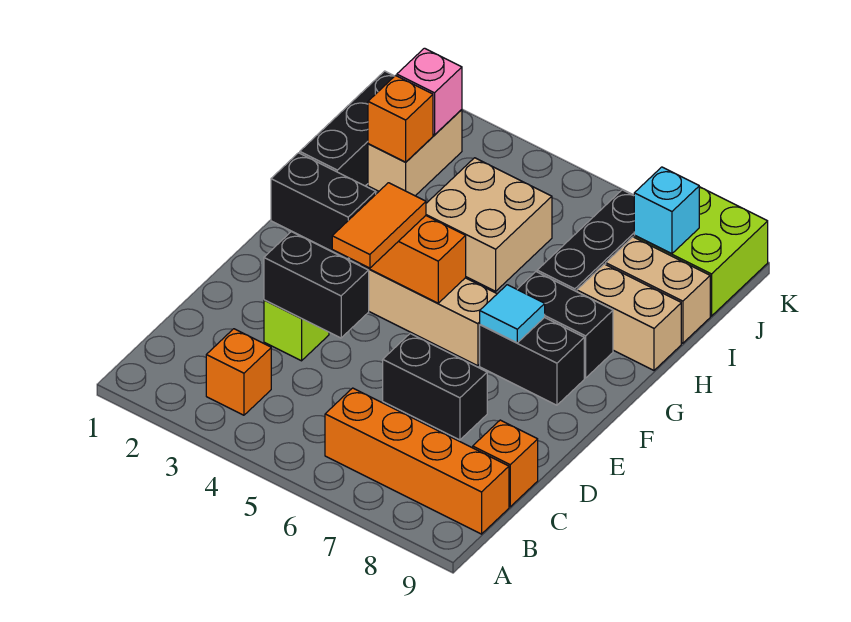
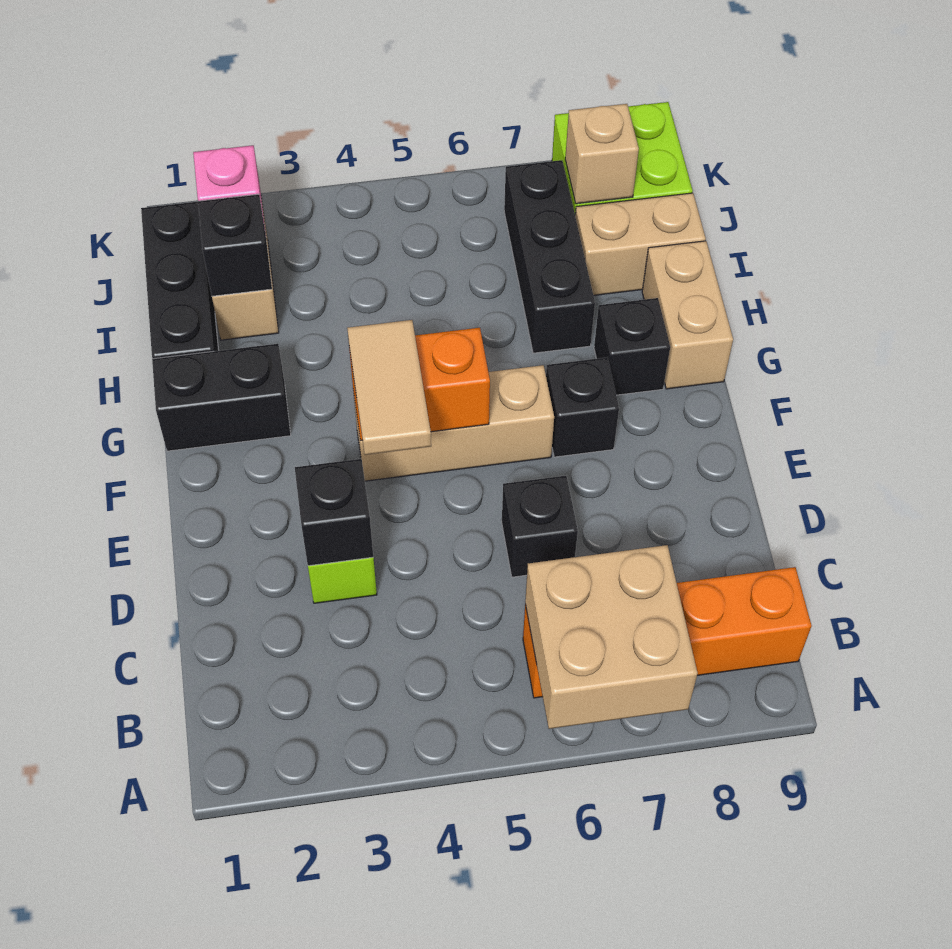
orange brick B3 level 1 -> none
orange brick C9 level 1 -> none
black brick D3:D4 level 2 -> black brick D3 level 2
black brick D6:D7 level 1 -> black brick D6 level 1
orange tile E4:F4 level 3 -> tan tile E4:F4 level 3
black brick F7:F8 level 1 -> black brick F7 level 1
cyan tile F7 level 2 -> none
black brick G7:G8 level 1 -> black brick G8 level 1
tan brick H4:I5 level 1 -> tan brick A6:B7 level 2
tan brick H8:H9 level 1 -> tan brick G9:H9 level 1
orange brick I2 level 2 -> black brick I2 level 2
cyan brick J8 level 2 -> tan brick J8 level 2

